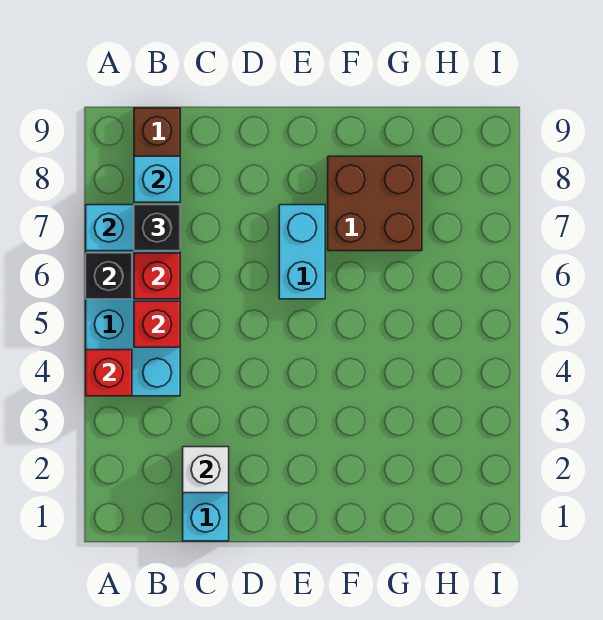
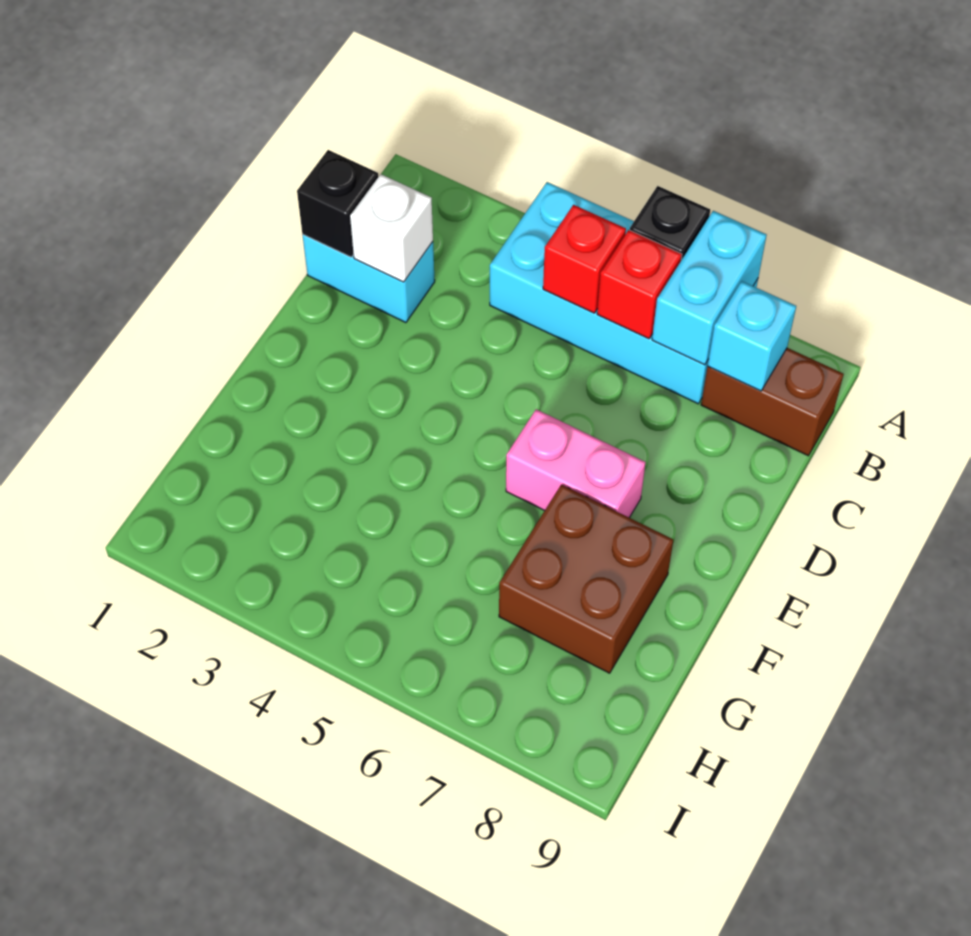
red brick A4 level 2 -> none
black brick B7 level 3 -> black brick C1 level 2
cyan brick E6:E7 level 1 -> pink brick E6:E7 level 1

